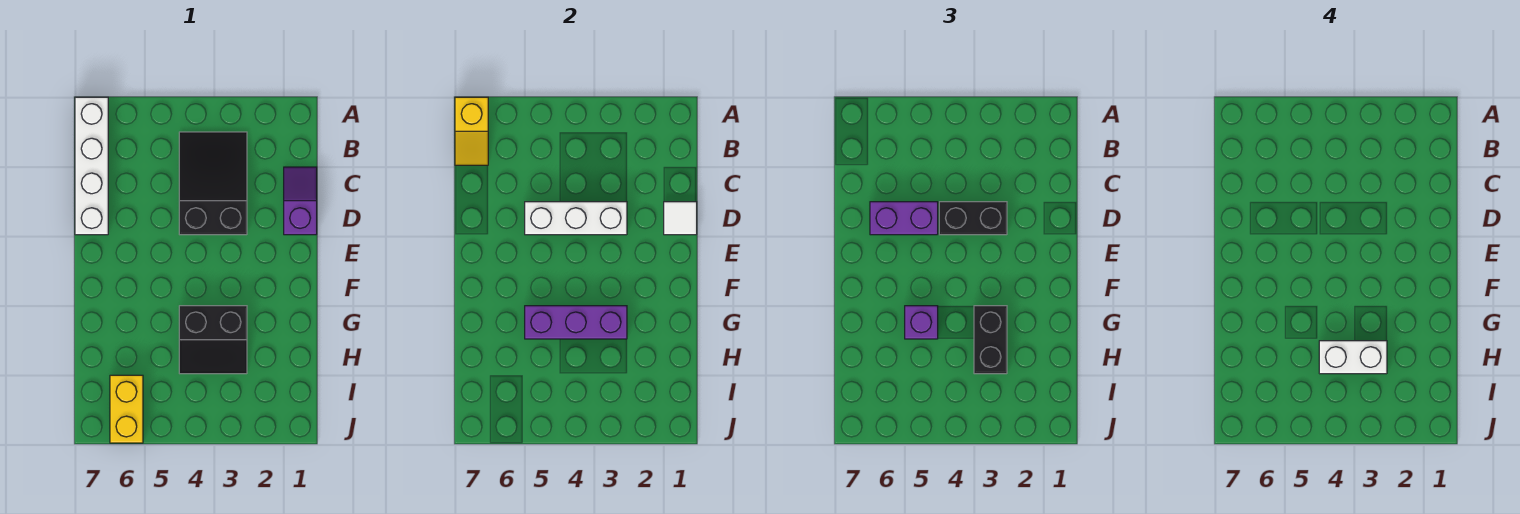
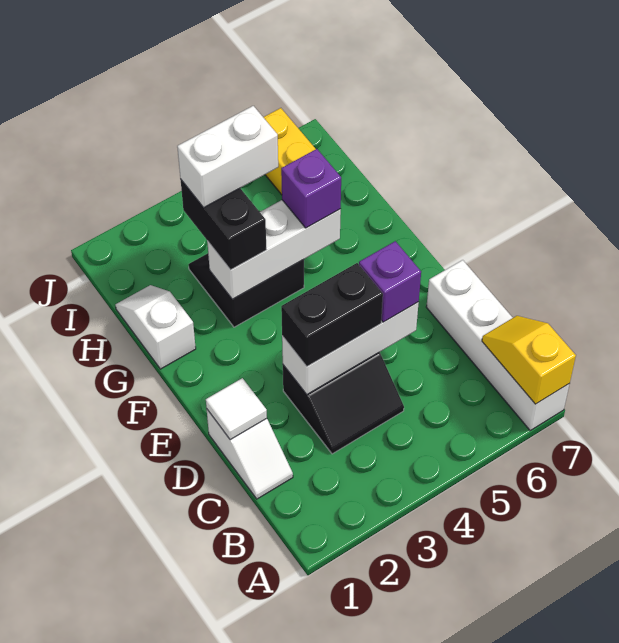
black slope B3:D4 level 1 top D -> black slope C3:D4 level 1 top D
purple slope C1:D1 level 1 top D -> white slope C1:D1 level 1 top D
purple brick D5:D6 level 3 -> purple brick D5 level 3
none -> white slope G1:H1 level 1 top G
purple brick G3:G5 level 2 -> white brick G3:G5 level 2

